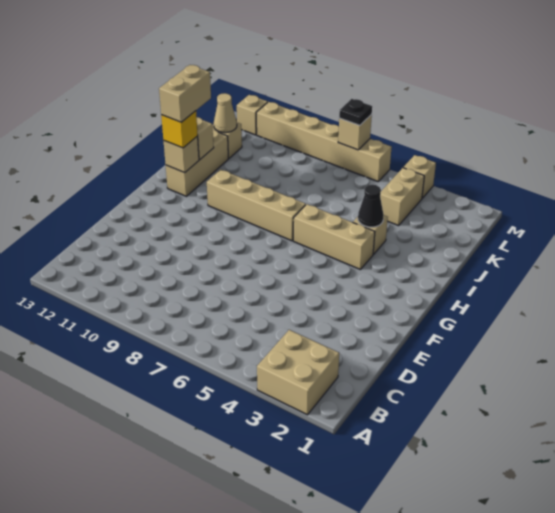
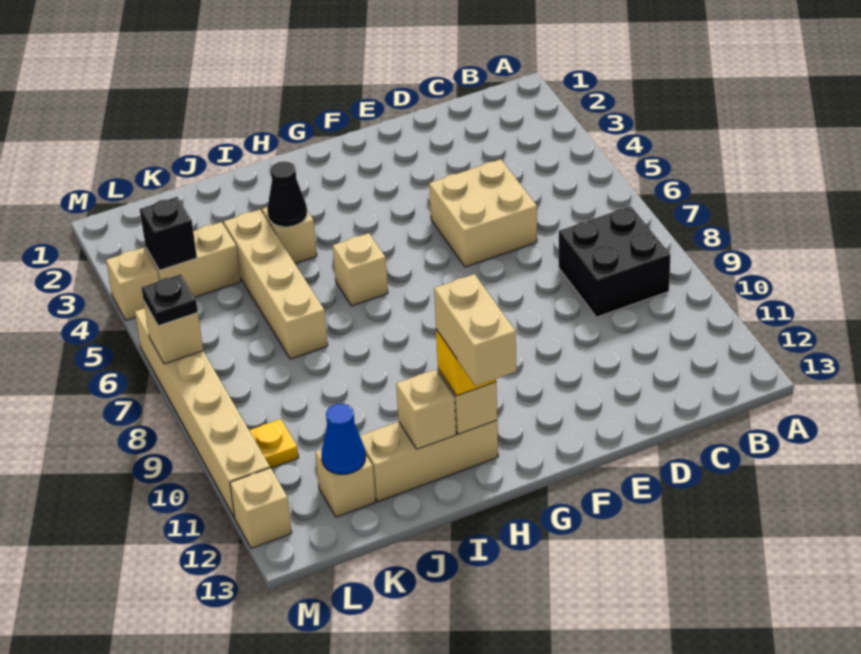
tan brick A2:B3 level 1 -> tan brick D5:E6 level 1
none -> black brick B8:C9 level 1
tan brick H4:H6 level 1 -> tan brick H6 level 1
tan brick H7:H10 level 1 -> tan brick J4:J7 level 1
tan brick H12:I12 level 4 -> tan brick H12:H13 level 4
tan cone K12 level 2 -> blue cone K12 level 2
none -> black brick L4 level 2
none -> yellow plate L10 level 1

